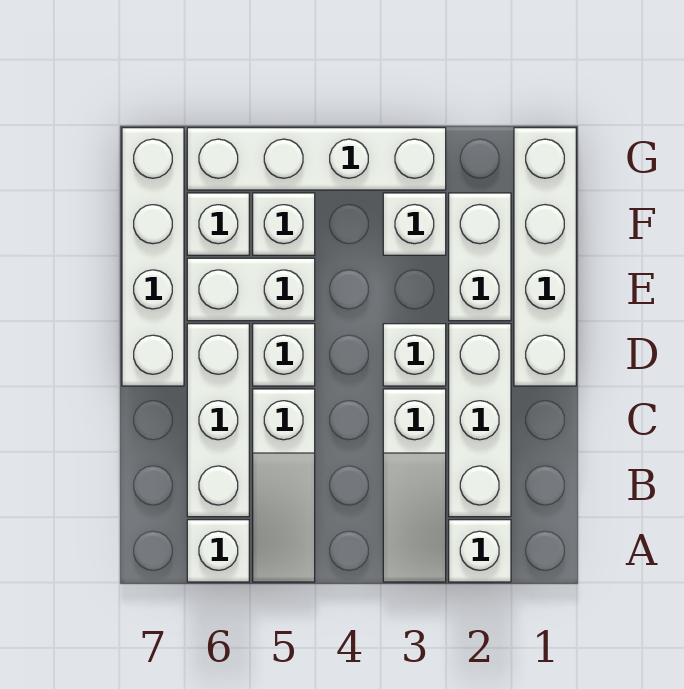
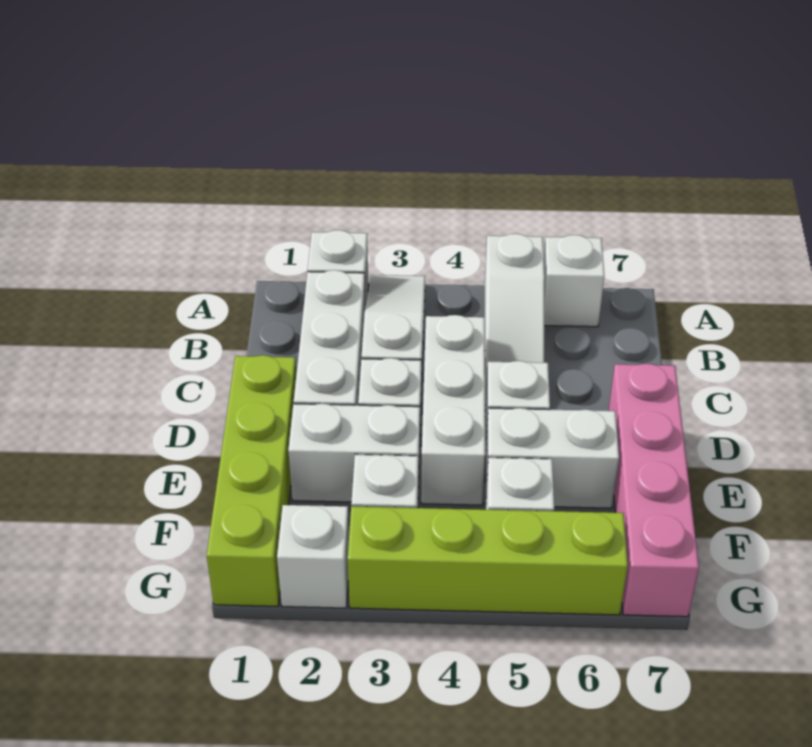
white slope A5:C5 level 1 top C -> white slope A5:C5 level 1 top A
white brick B6:D6 level 1 -> white brick C4:E4 level 1
white brick D1:G1 level 1 -> lime brick D1:G1 level 1
white brick D7:G7 level 1 -> pink brick D7:G7 level 1
white brick E2:F2 level 1 -> white brick E2:E3 level 1
white brick F6 level 1 -> white brick G2 level 1
white brick G3:G6 level 1 -> lime brick G3:G6 level 1

